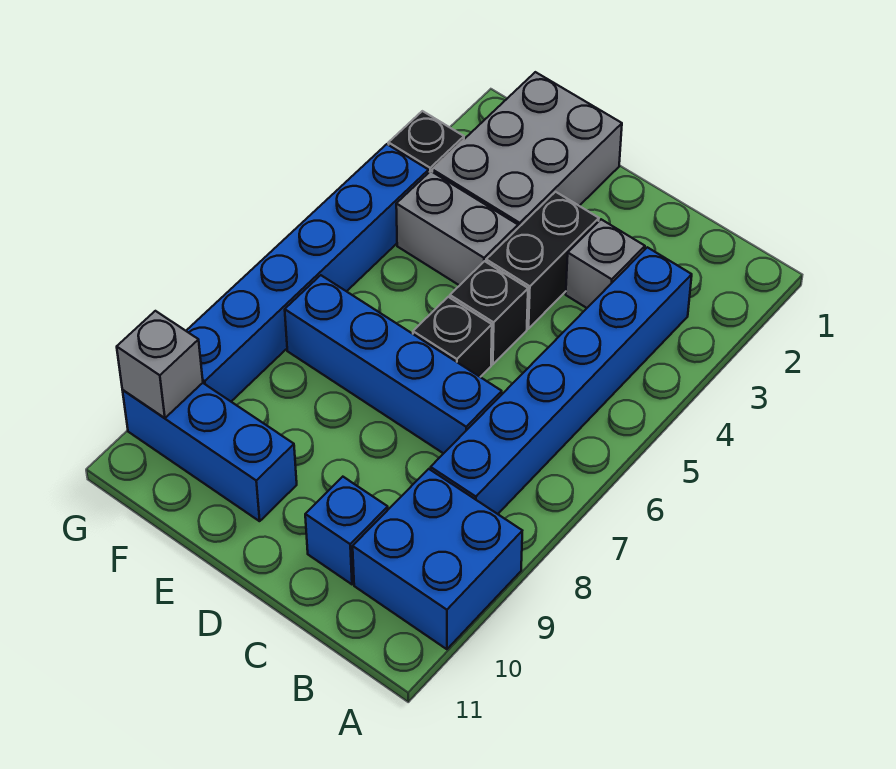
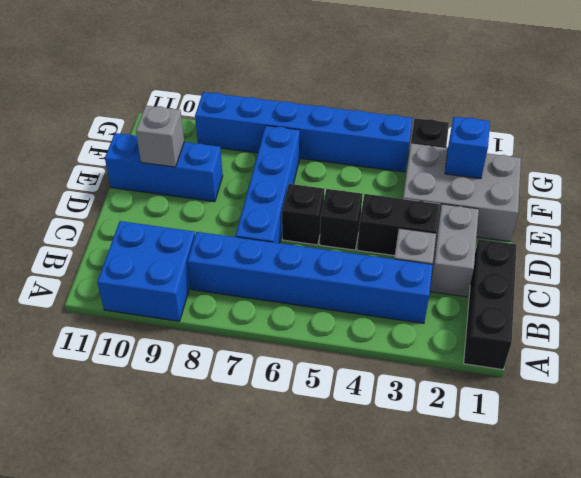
none -> black brick A1:C1 level 1
blue brick C10 level 1 -> blue brick F2 level 2
grey brick E4:F4 level 1 -> grey brick C2:D2 level 1
blue brick E10:G10 level 1 -> blue brick E9:E11 level 1
grey brick G10 level 2 -> grey brick E10 level 2

